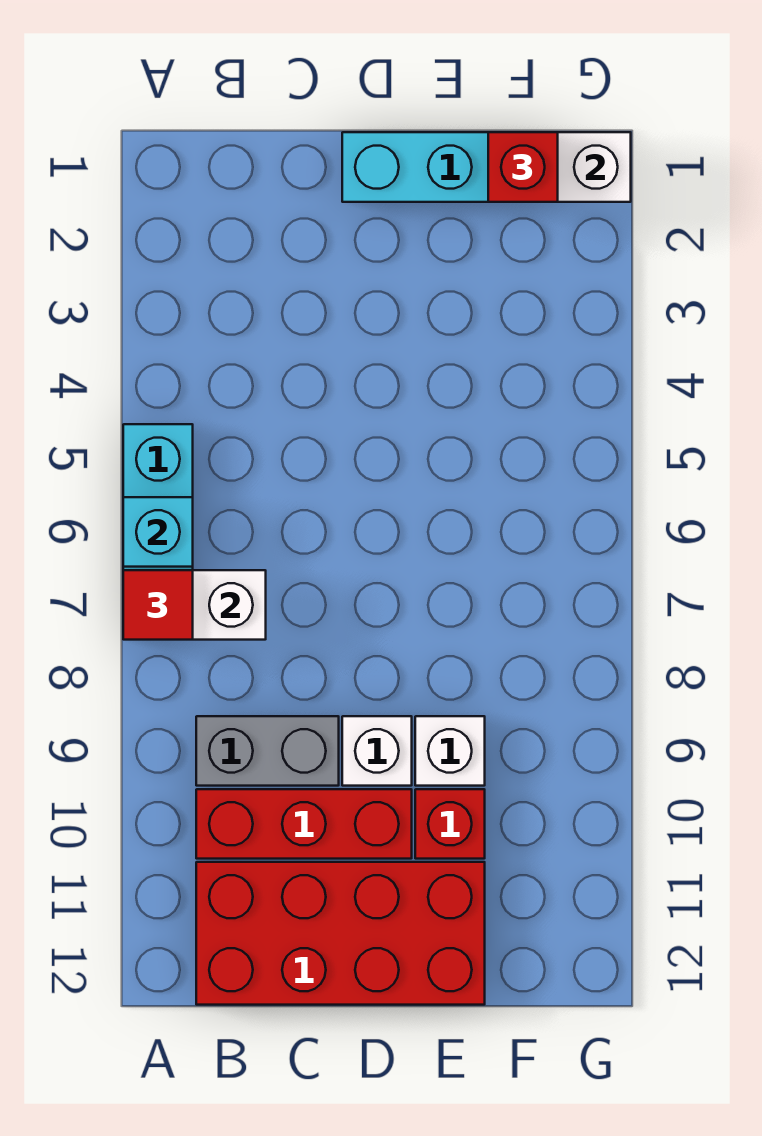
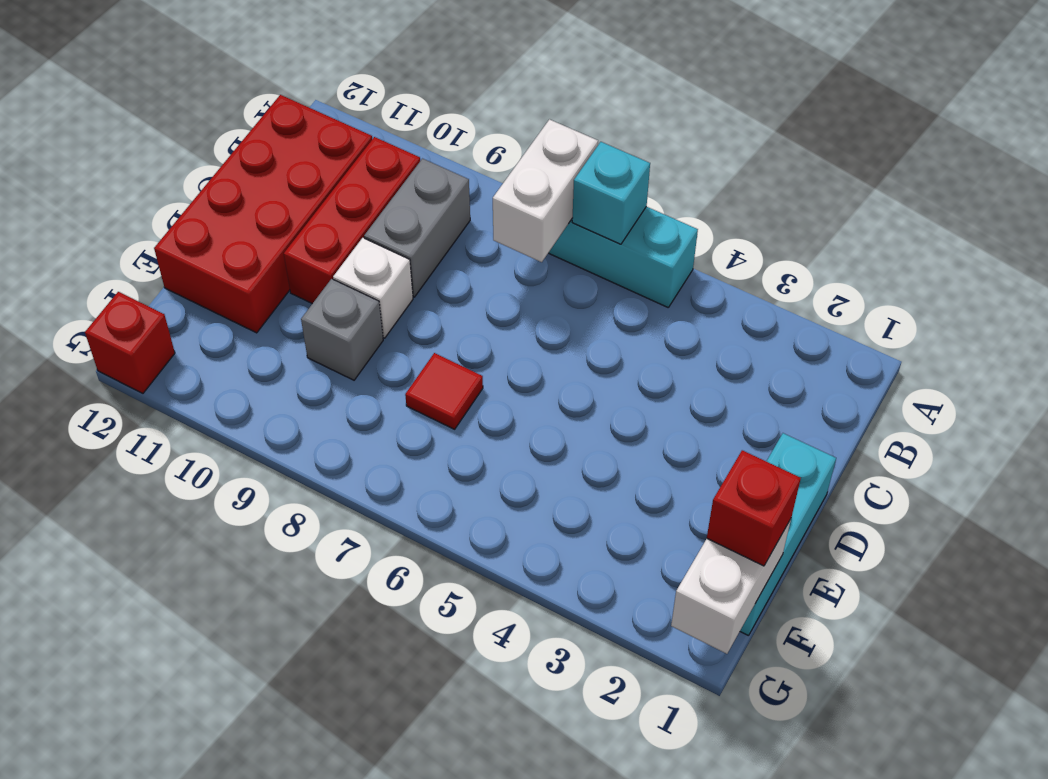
red tile A7 level 3 -> red tile E7 level 1
white brick E9 level 1 -> grey brick E9 level 1
red brick E10 level 1 -> red brick G12 level 1

